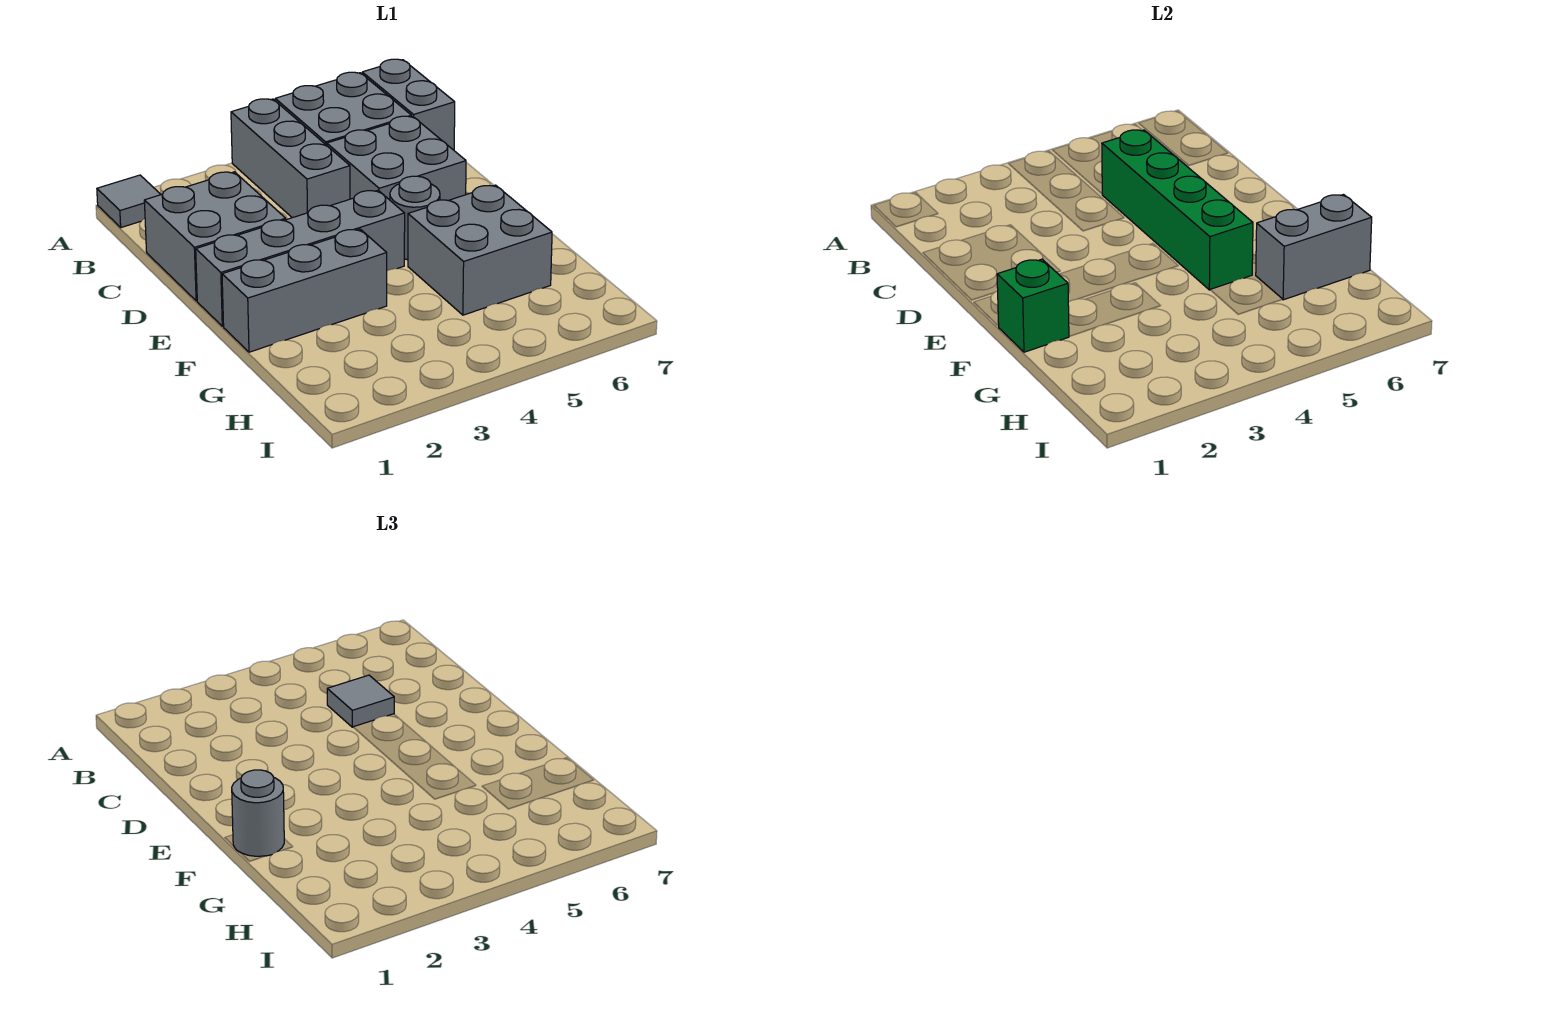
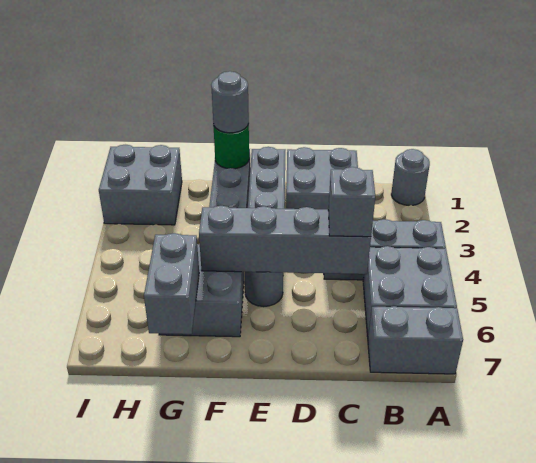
grey tile A1 level 1 -> grey round brick A1 level 1
grey brick C5:D6 level 1 -> grey brick H1:I2 level 1
green brick C5:F5 level 2 -> grey brick C5:F5 level 2
grey tile C5 level 3 -> grey brick C5 level 3
green brick F1 level 2 -> green round brick F1 level 2

